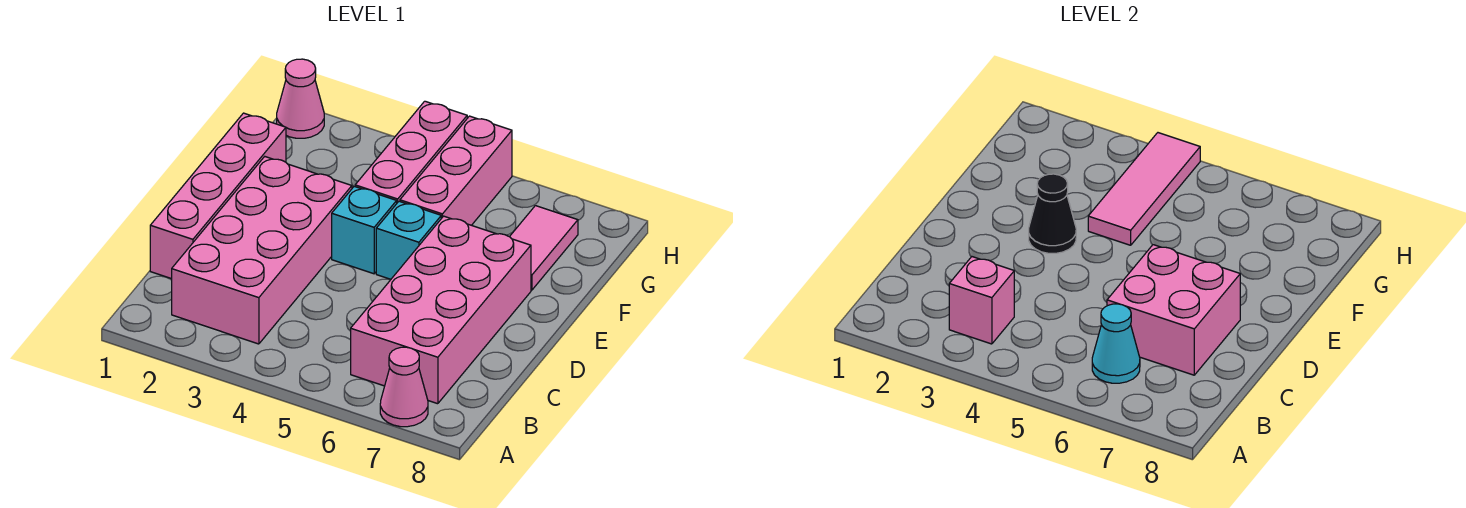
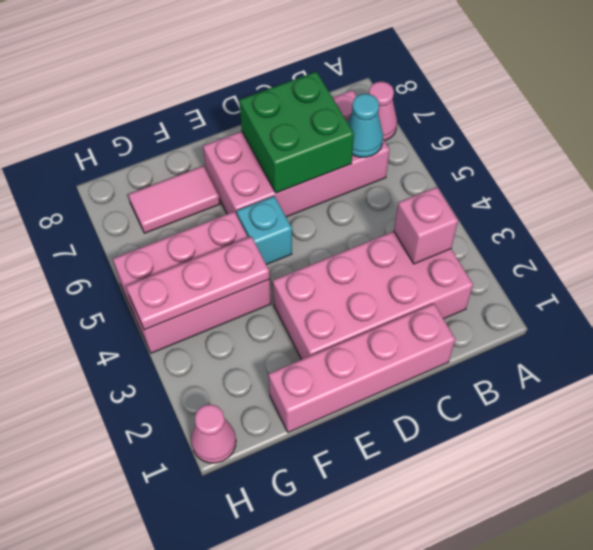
pink brick C6:D7 level 2 -> green brick C6:D7 level 2
black cone E3 level 2 -> none
cyan brick E4 level 1 -> none
pink tile F4:H4 level 2 -> pink plate F4:H4 level 2

